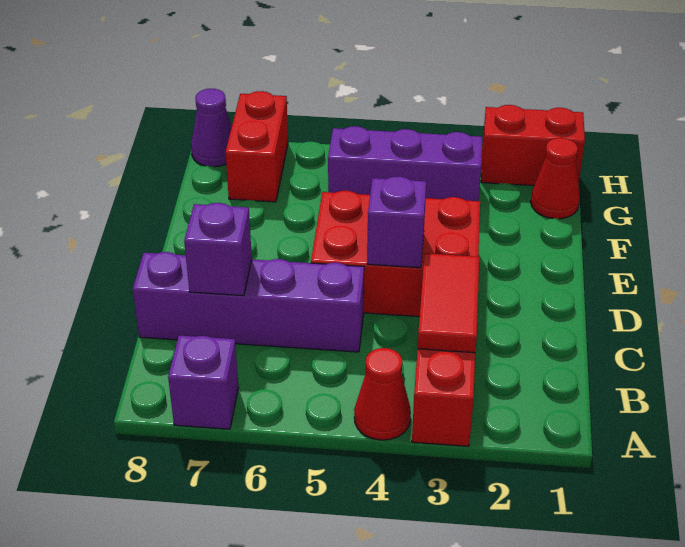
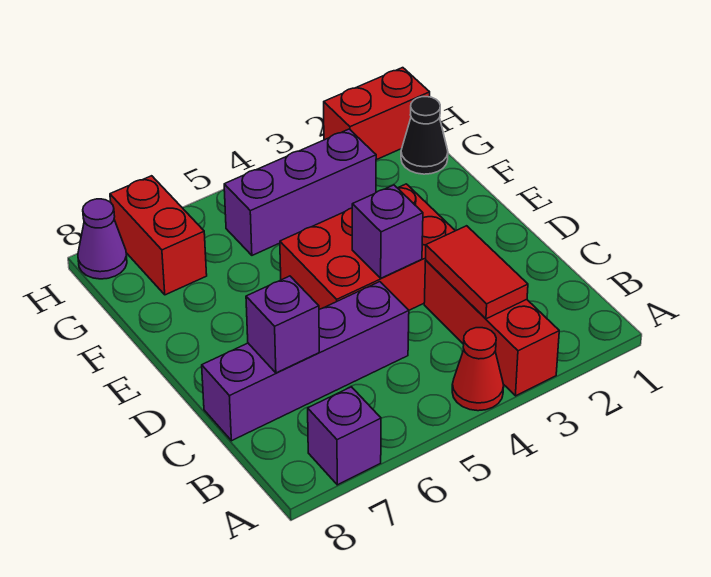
red cone G1 level 1 -> black cone G1 level 1

